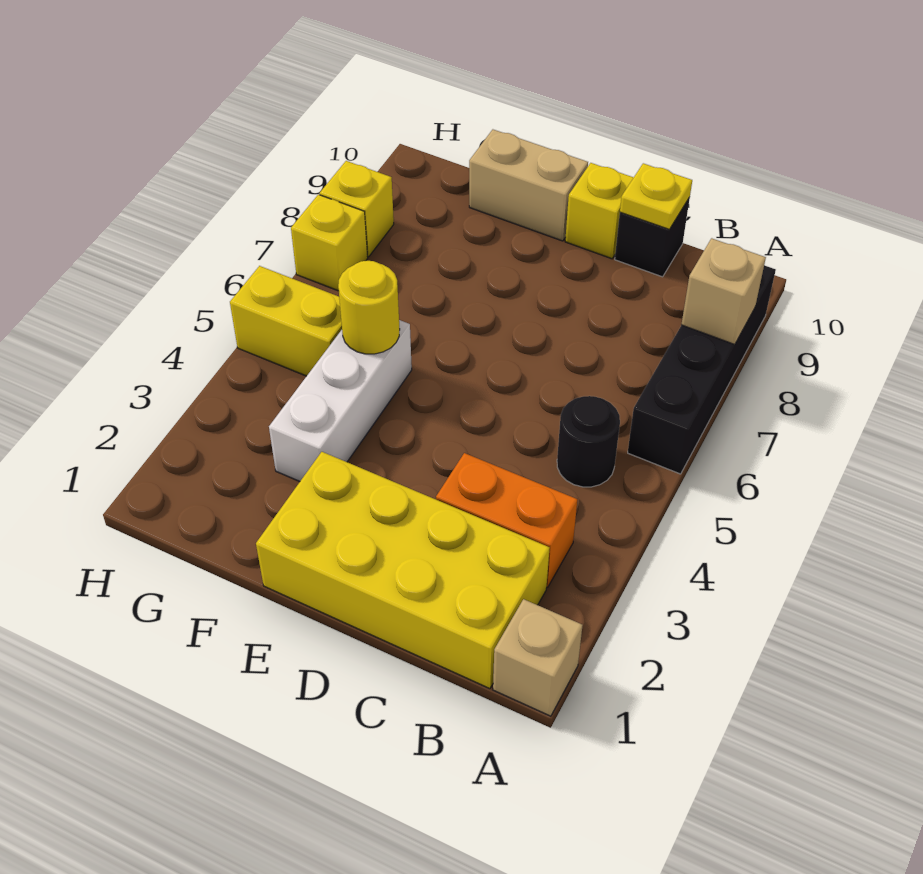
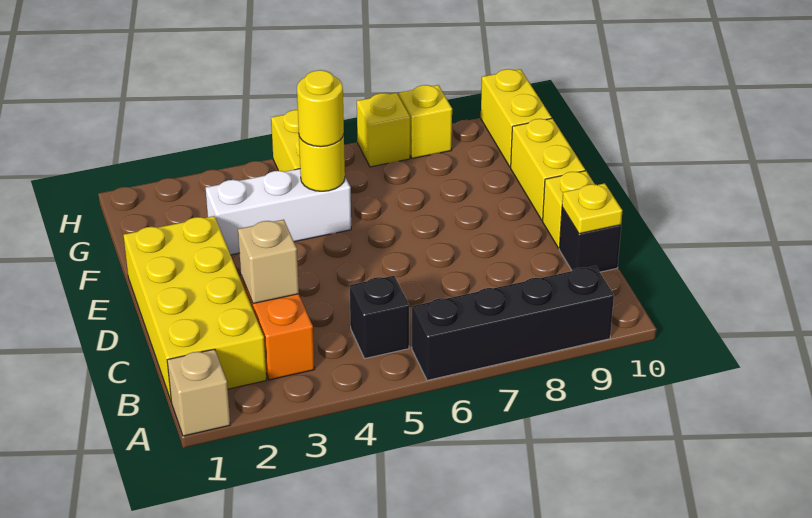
tan brick A8 level 2 -> tan brick C3 level 2
black round brick B5 level 1 -> black brick B5 level 1
tan brick E10:F10 level 1 -> yellow brick E10:F10 level 1
none -> yellow round brick F5 level 3
none -> yellow brick G10:H10 level 1

